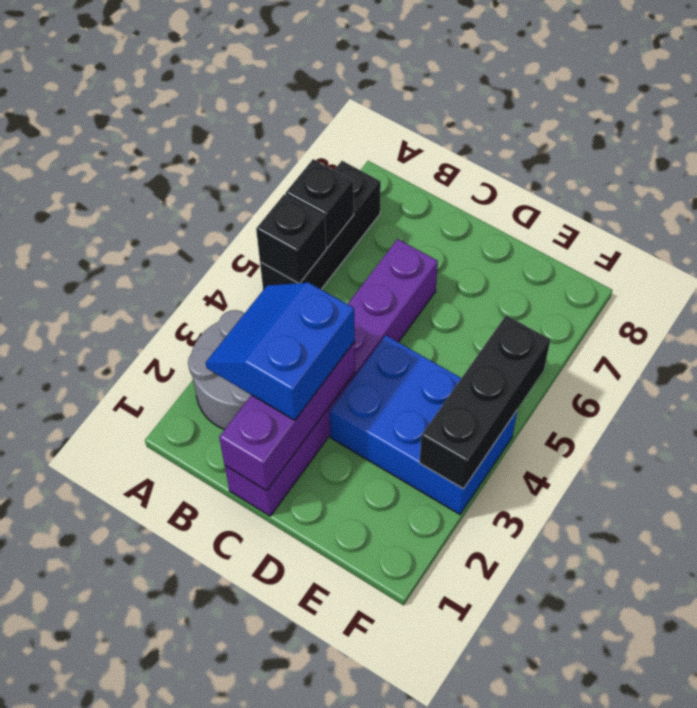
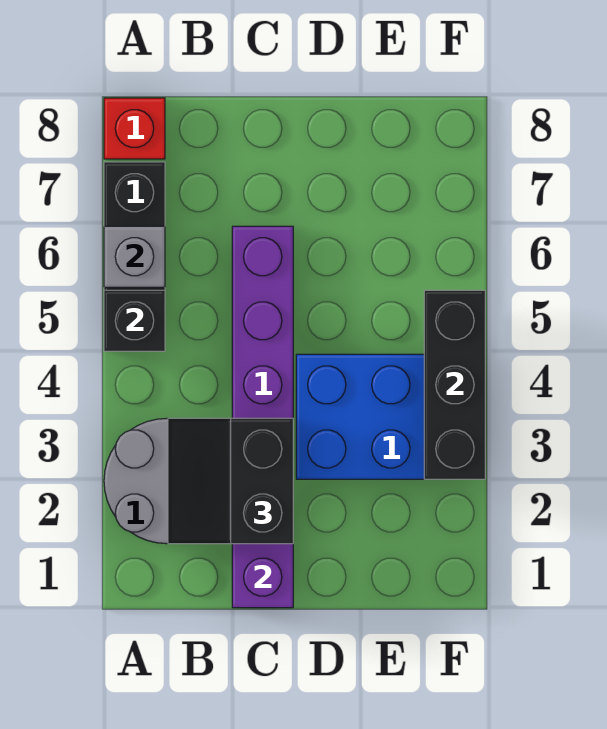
black brick A6 level 2 -> grey brick A6 level 2
none -> red brick A8 level 1
blue slope B2:C3 level 3 top C -> black slope B2:C3 level 3 top C

